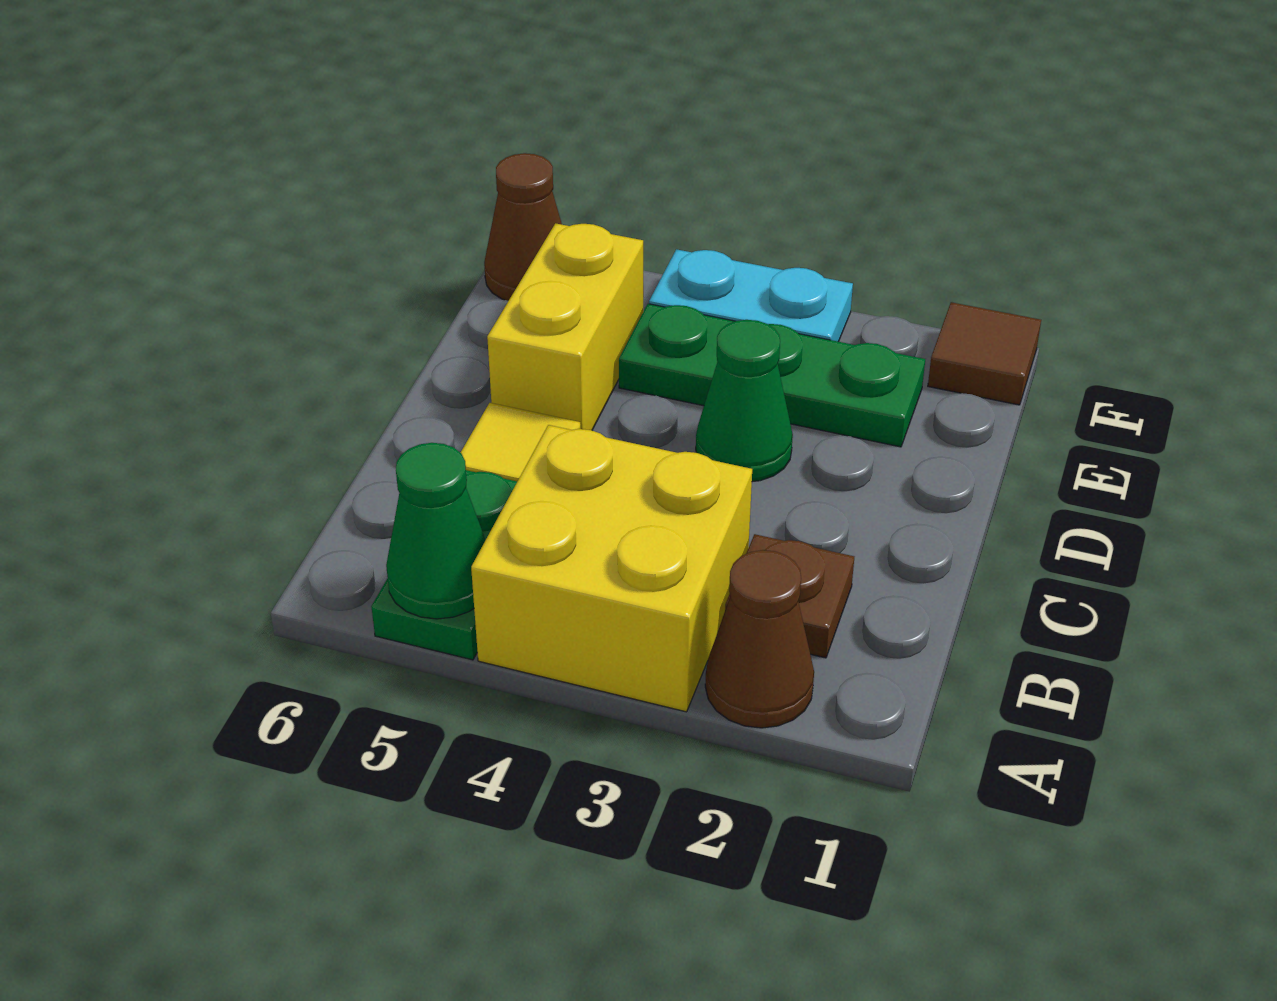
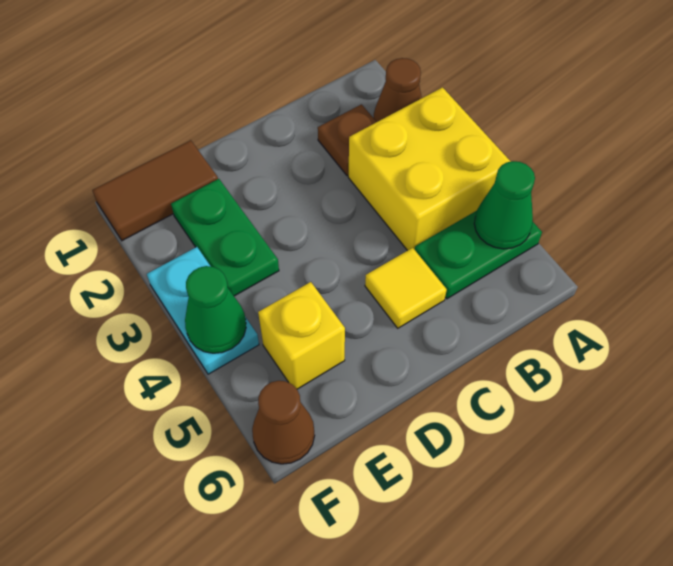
green cone D3 level 1 -> green cone F4 level 2
yellow brick D5:E5 level 1 -> yellow brick E5 level 1
green plate E2:E4 level 1 -> green plate E2:E3 level 1
brown tile F1 level 1 -> brown tile E1:F1 level 1

